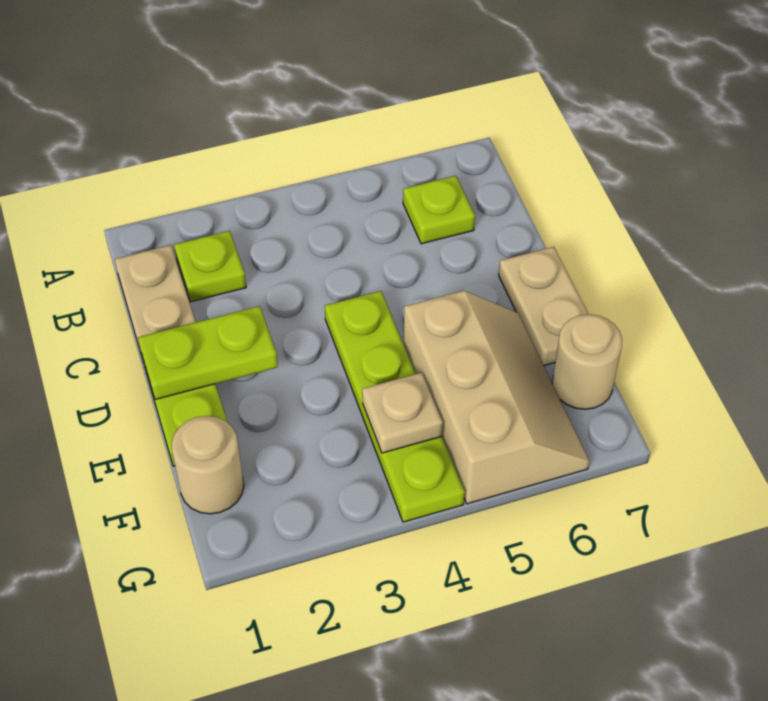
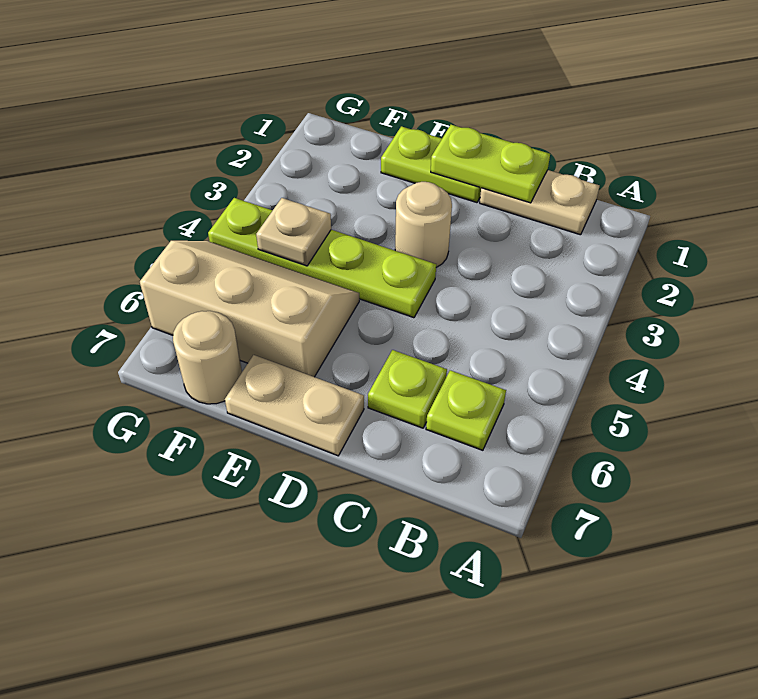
lime plate B2 level 1 -> lime plate C6 level 1
lime plate D1:D2 level 2 -> lime plate C1:D1 level 2
tan slope E5:G6 level 1 top 5 -> tan slope E5:G6 level 1 top 6
tan round brick F1 level 1 -> tan round brick D3 level 1

